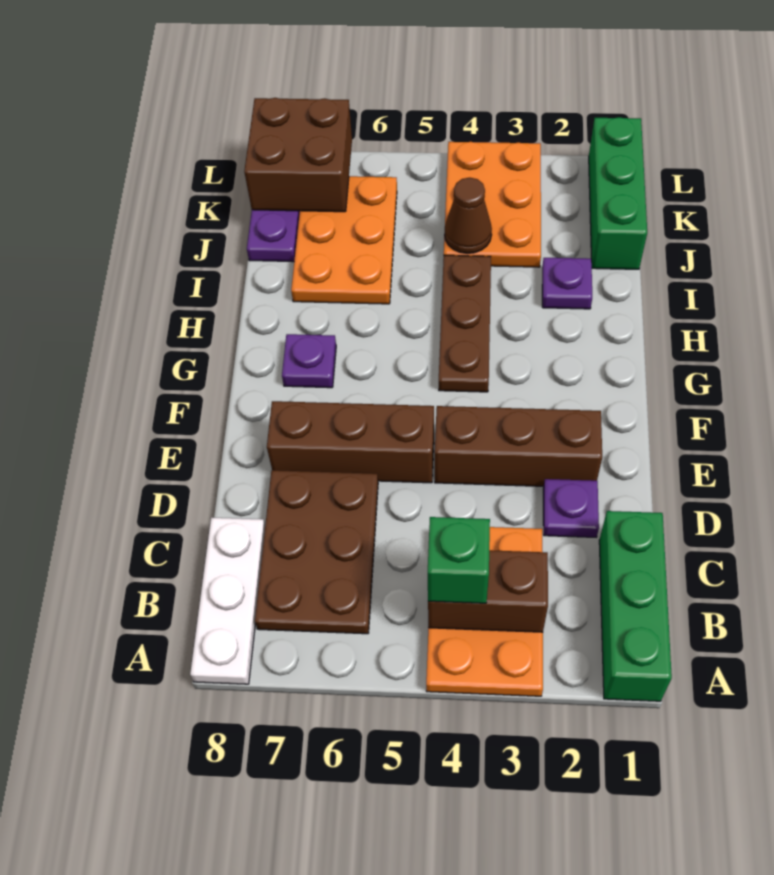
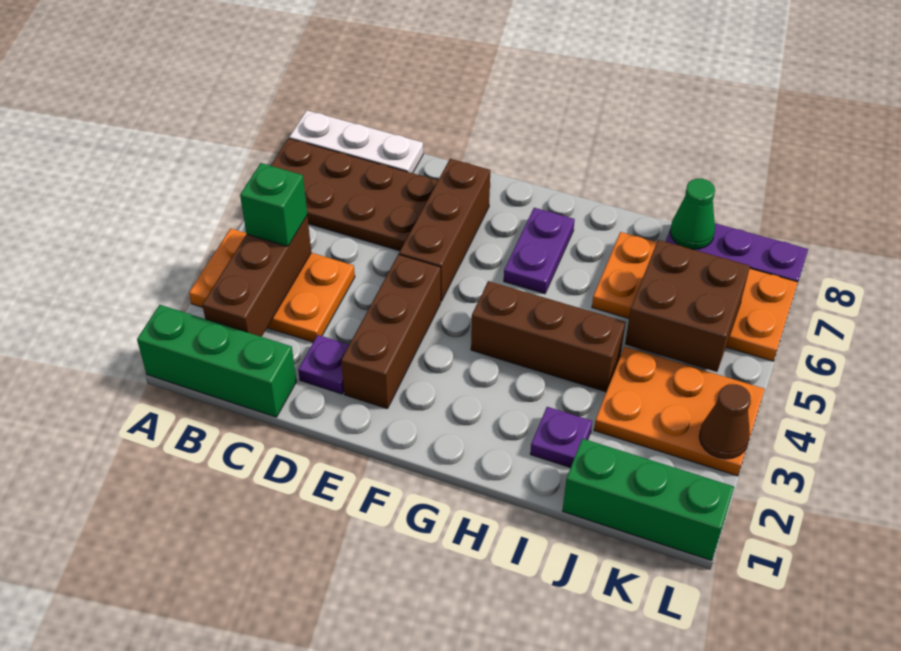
brown brick B3:B4 level 2 -> brown brick B2:B4 level 2
brown plate B6:D7 level 1 -> brown plate A6:D7 level 1
brown plate G4:I4 level 1 -> brown brick G4:I4 level 1
purple plate G7 level 1 -> purple plate G6:G7 level 1
orange plate I6:K7 level 1 -> orange plate I6:L7 level 1
brown cone J4 level 2 -> brown cone L3 level 2
none -> green cone J8 level 2
brown brick K7:L8 level 2 -> brown brick J5:K6 level 2

